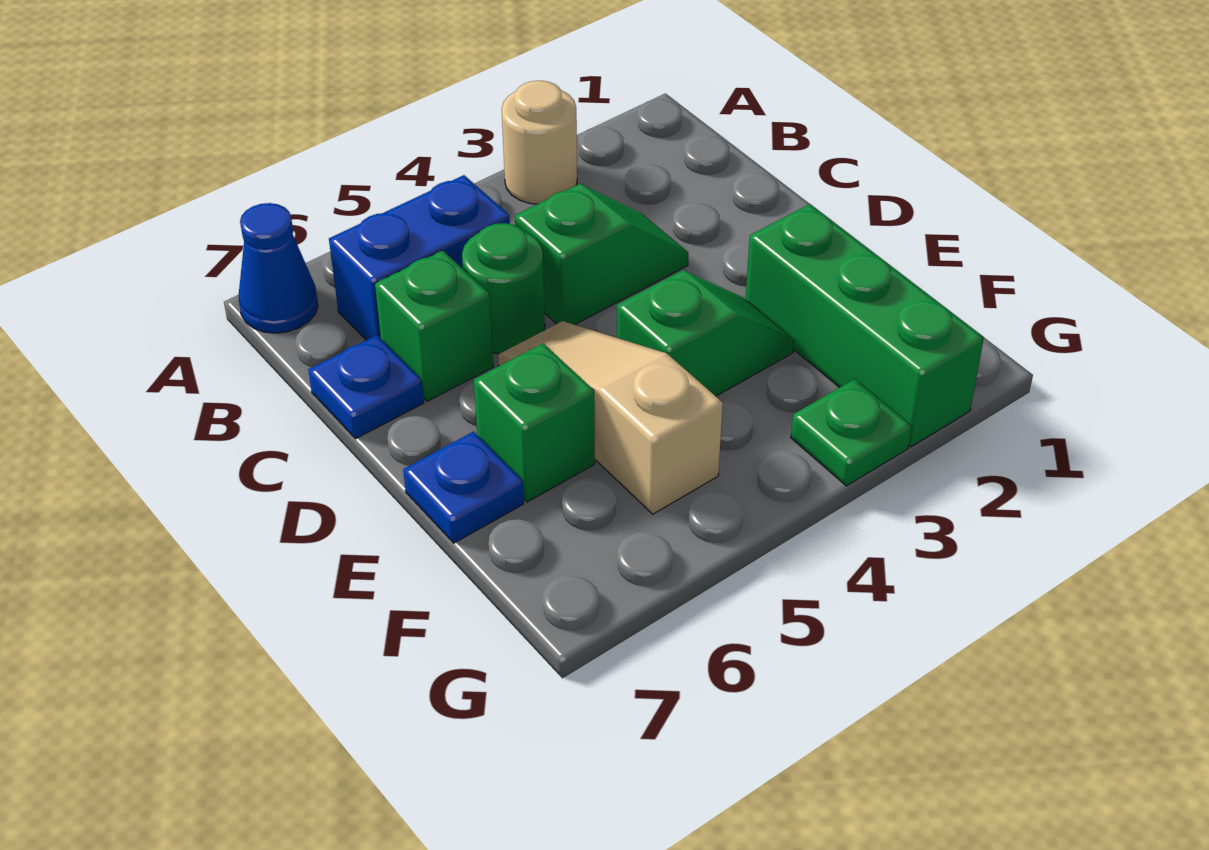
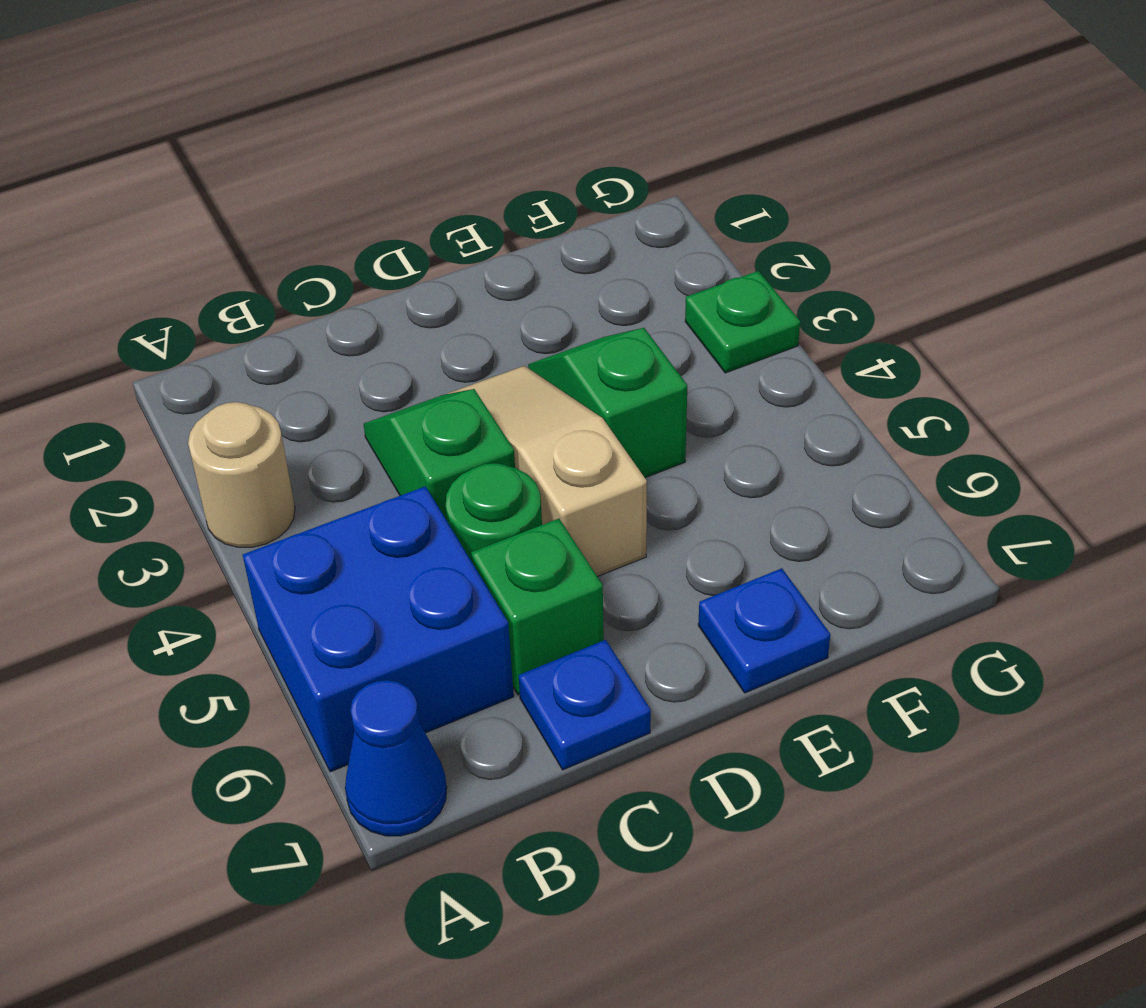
blue brick B5:B6 level 1 -> blue brick A5:B6 level 1
tan slope D5:F5 level 1 top F -> tan slope D3:D5 level 1 top 5
green brick E2:G2 level 1 -> none
green brick E6 level 1 -> none

